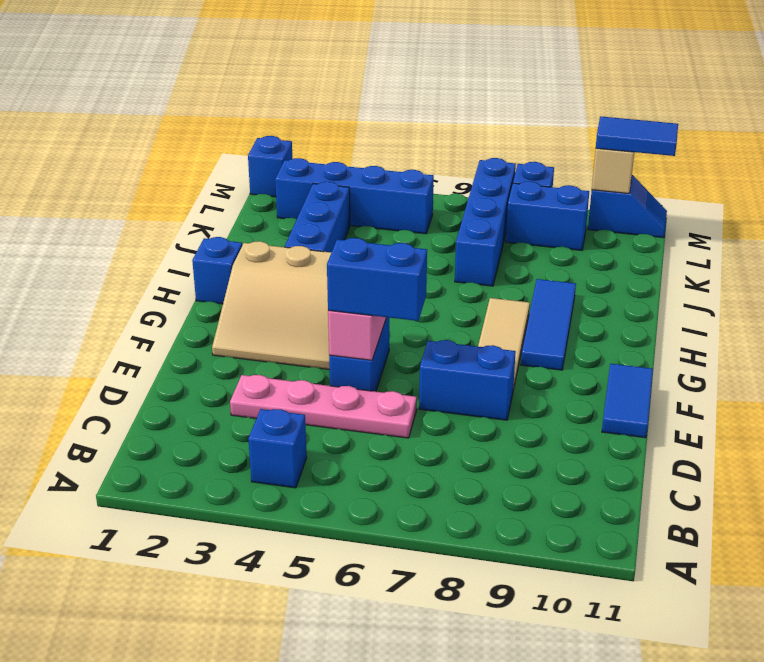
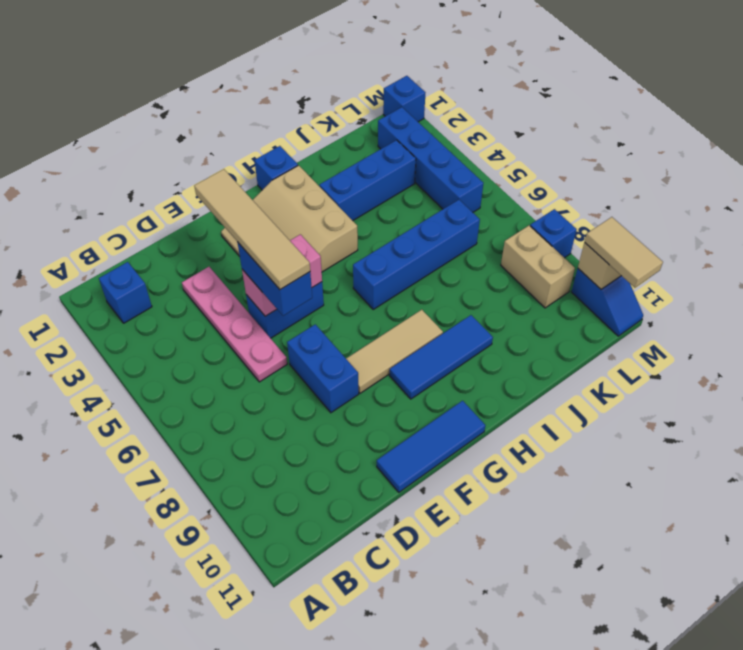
blue brick B4 level 1 -> blue brick B2 level 1
none -> tan tile E3:E6 level 4
blue tile E11:F11 level 1 -> blue tile E11:G11 level 1
blue brick J7:M7 level 1 -> blue brick H6:K6 level 1
blue brick L8:L9 level 1 -> tan brick L8:L9 level 1
blue tile M10:M11 level 3 -> tan tile M10:M11 level 3

